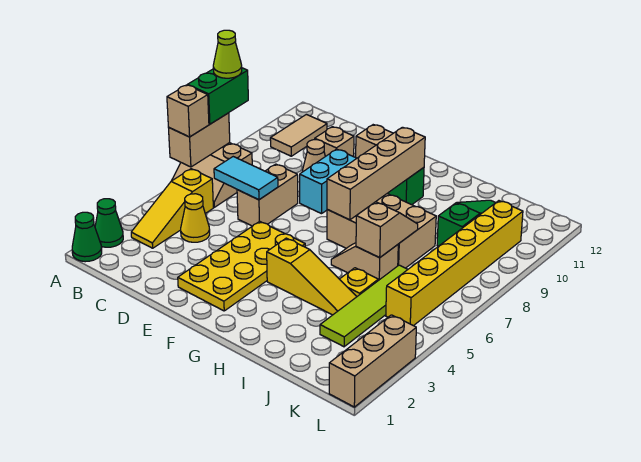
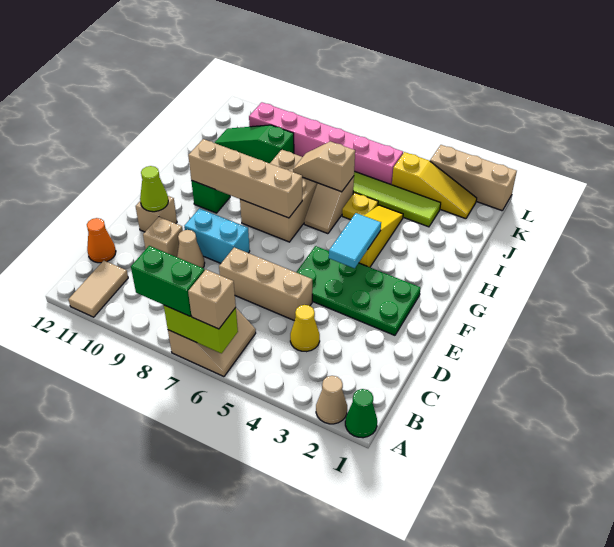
green cone A2 level 1 -> tan cone A2 level 1
tan brick A6:A7 level 2 -> lime brick A6:A7 level 2
lime cone A8 level 4 -> lime cone E11 level 2
yellow slope B3:B5 level 1 top 5 -> yellow slope K2:K4 level 1 top 4
tan tile B10:B11 level 1 -> tan tile A11:B11 level 1
cyan tile C6:D6 level 2 -> cyan tile F4:G4 level 2
none -> orange cone C12 level 1
tan brick D6:D7 level 1 -> tan brick D5:D7 level 1
yellow plate E2:F5 level 1 -> green plate E2:F5 level 1
yellow brick K5:K10 level 1 -> pink brick K5:K10 level 1

